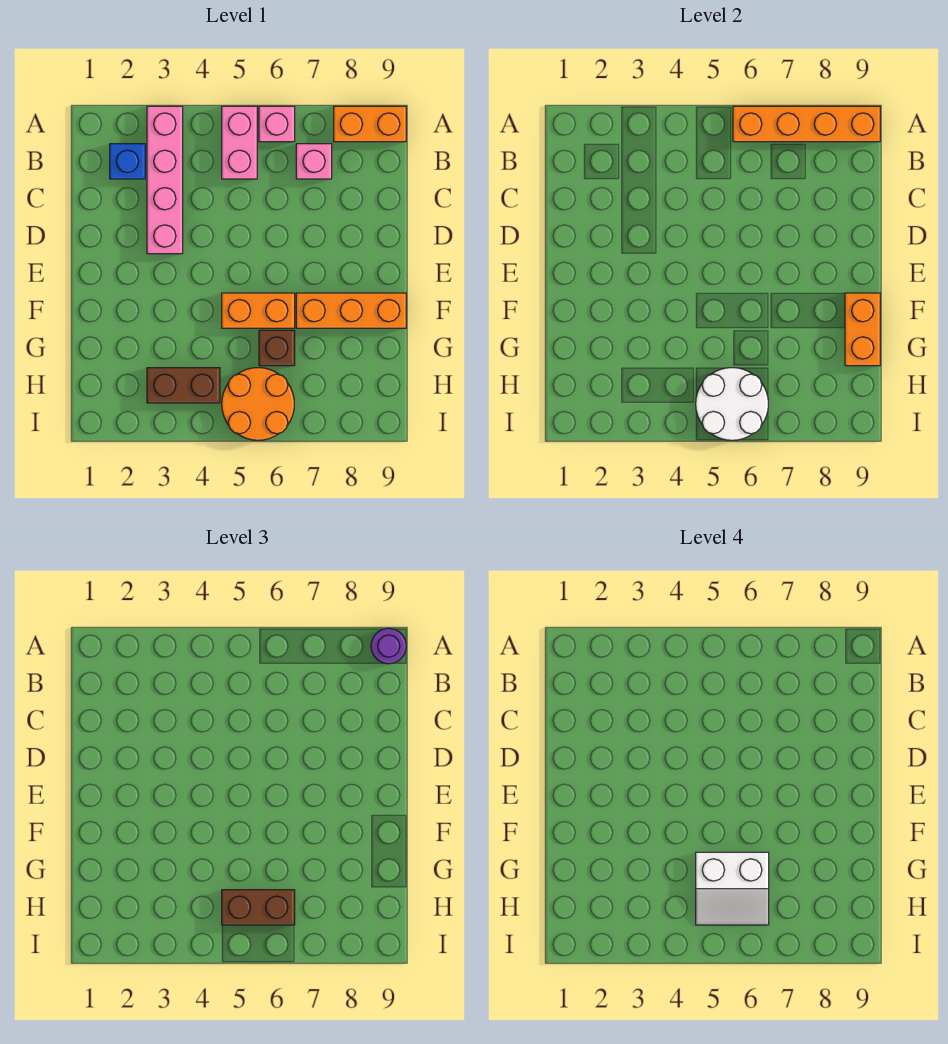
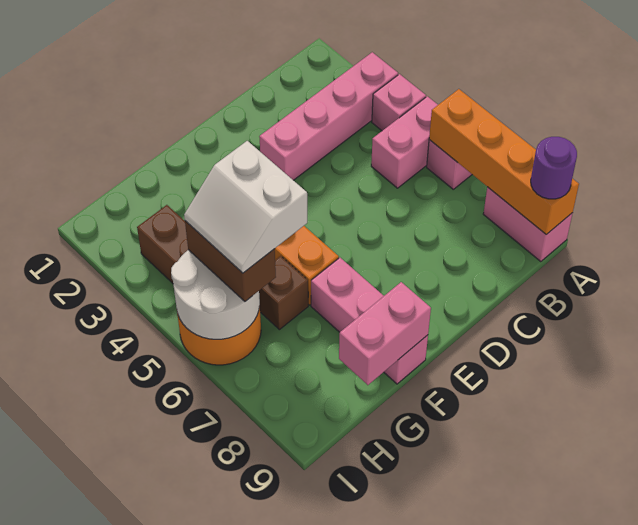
orange brick A8:A9 level 1 -> pink brick A8:A9 level 1
blue brick B2 level 1 -> none
pink brick B7 level 1 -> pink brick A4 level 1
orange brick F7:F9 level 1 -> pink brick F7:F9 level 1
orange brick F9:G9 level 2 -> pink brick F9:G9 level 2

